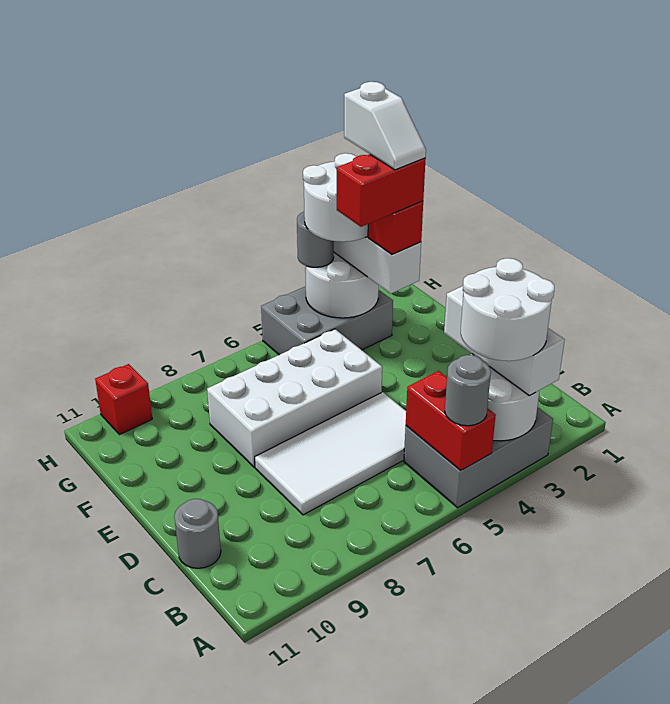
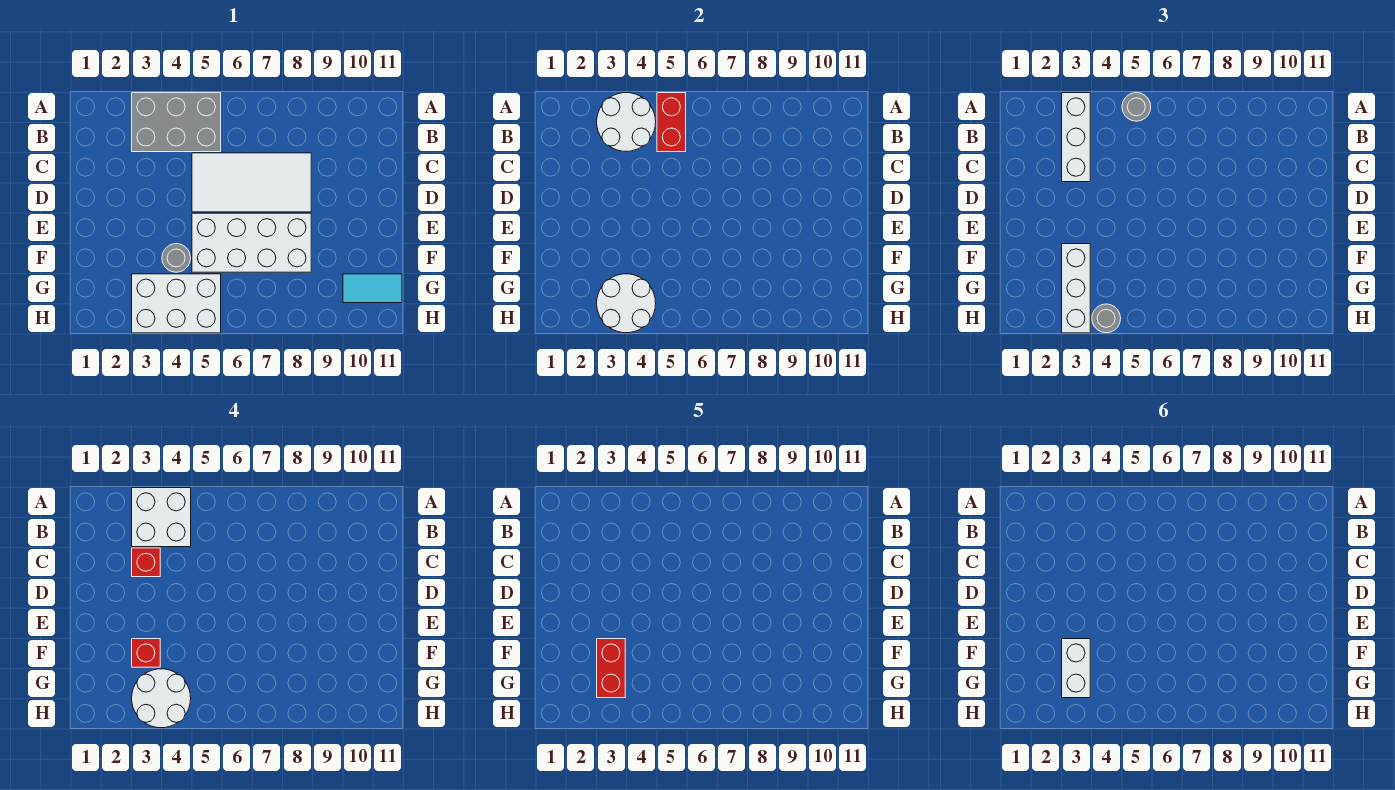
white round brick A3:B4 level 4 -> white brick A3:B4 level 4
grey round brick C11 level 1 -> grey round brick F4 level 1
red brick F3:F4 level 5 -> red brick F3:G3 level 5
white slope F3:G3 level 6 top G -> white brick F3:G3 level 6
grey brick G3:H5 level 1 -> white brick G3:H5 level 1
none -> cyan tile G10:G11 level 1
red brick H10 level 1 -> red brick C3 level 4

